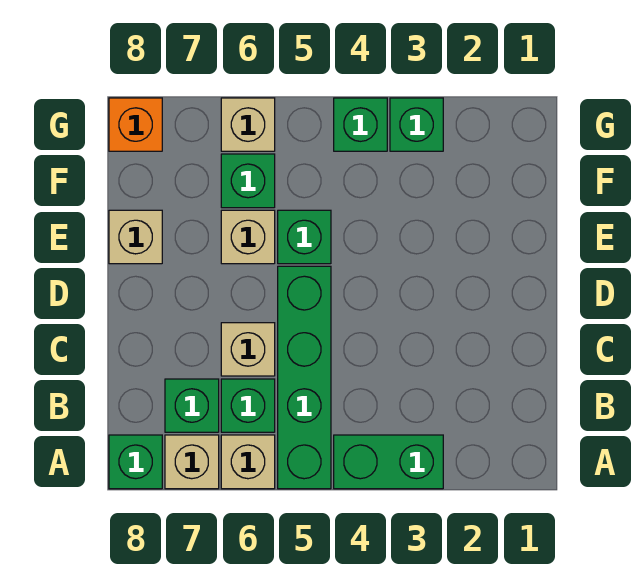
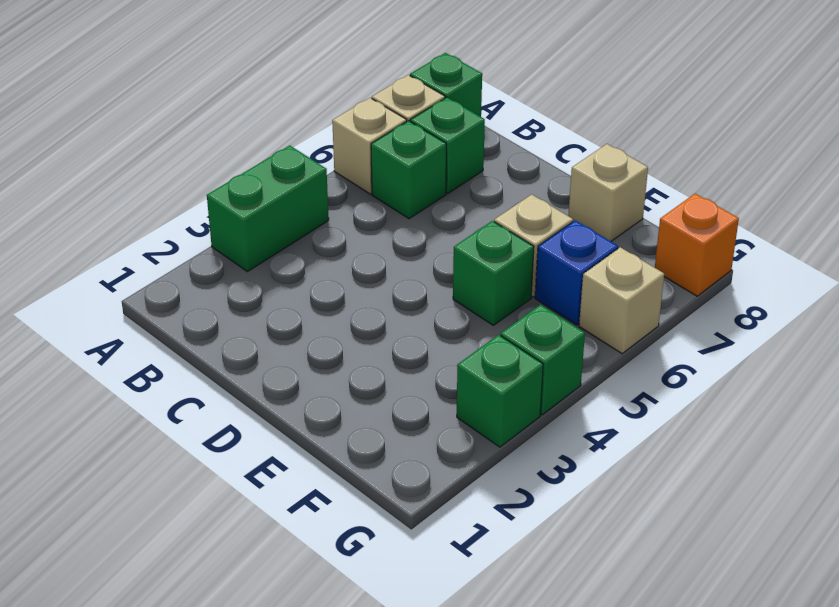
green brick A5:D5 level 1 -> none
tan brick C6 level 1 -> none
green brick F6 level 1 -> blue brick F6 level 1

